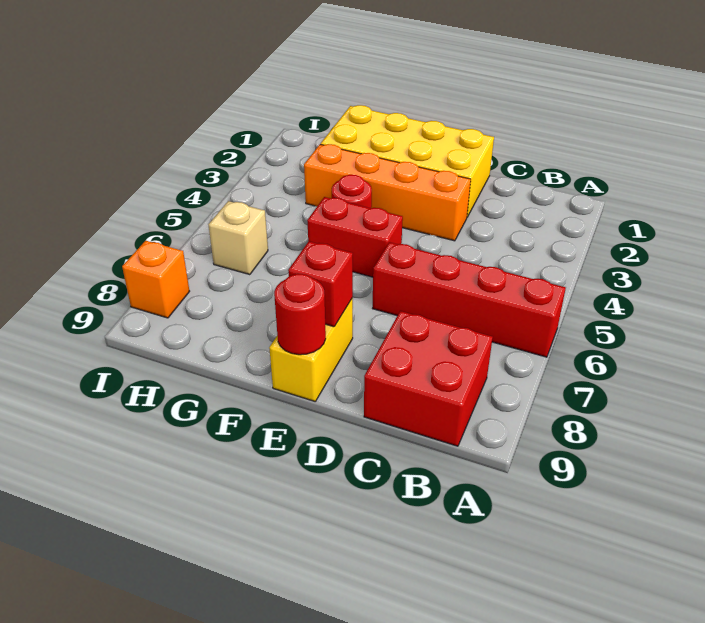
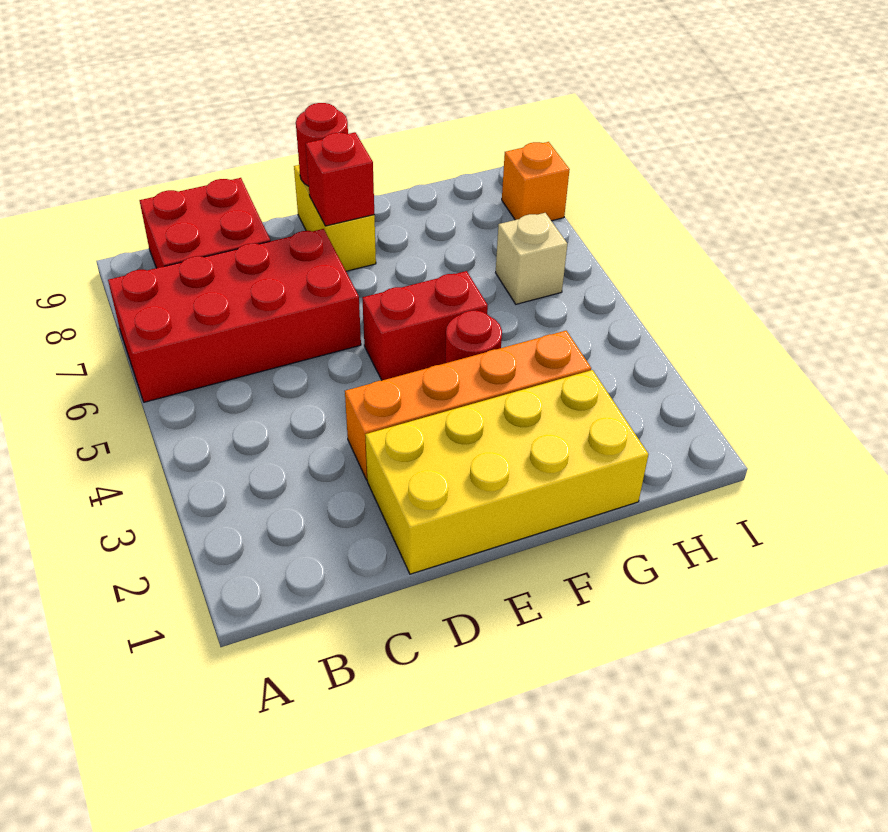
red brick A6:D6 level 1 -> red brick A6:D7 level 1

